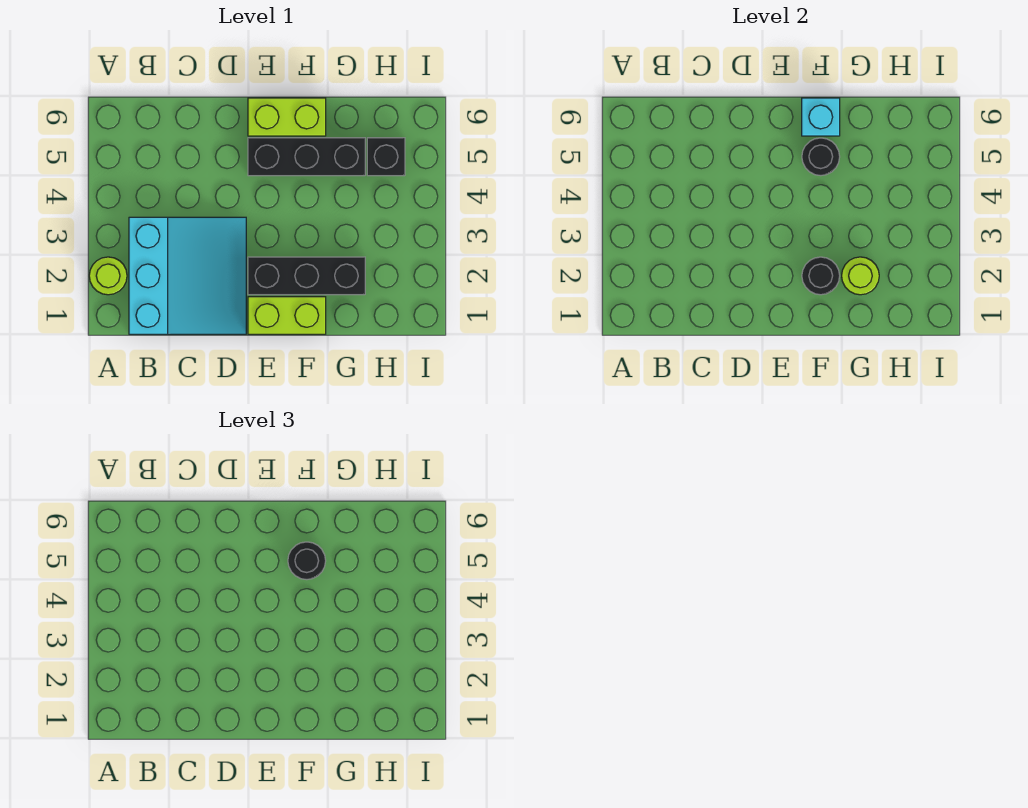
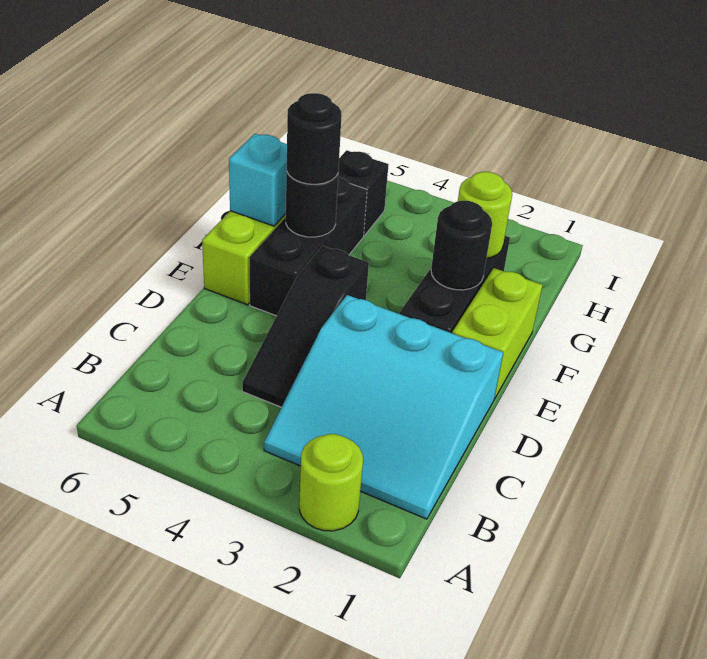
cyan slope B1:D3 level 1 top B -> cyan slope B1:D3 level 1 top D
none -> black slope C4:E4 level 1 top E

